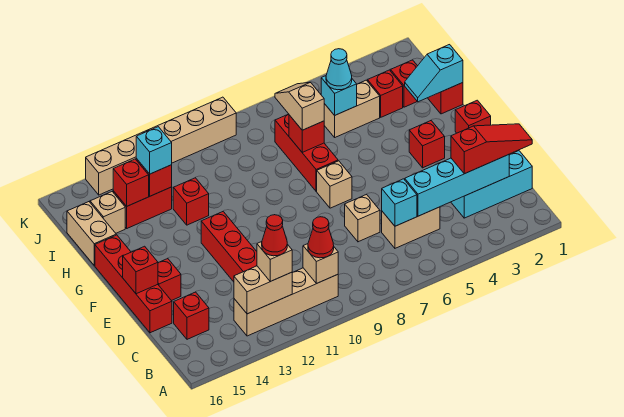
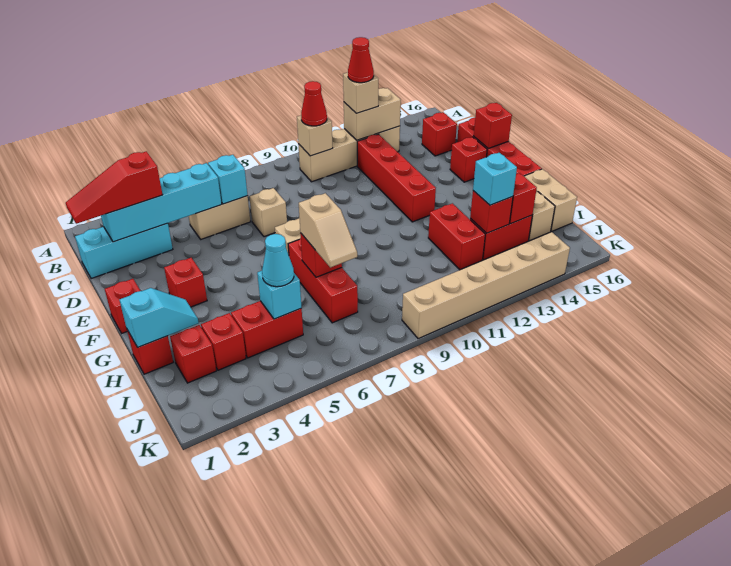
red brick H12 level 1 -> red brick H12:I12 level 1
tan brick I4:I5 level 1 -> red brick I4:I5 level 1

